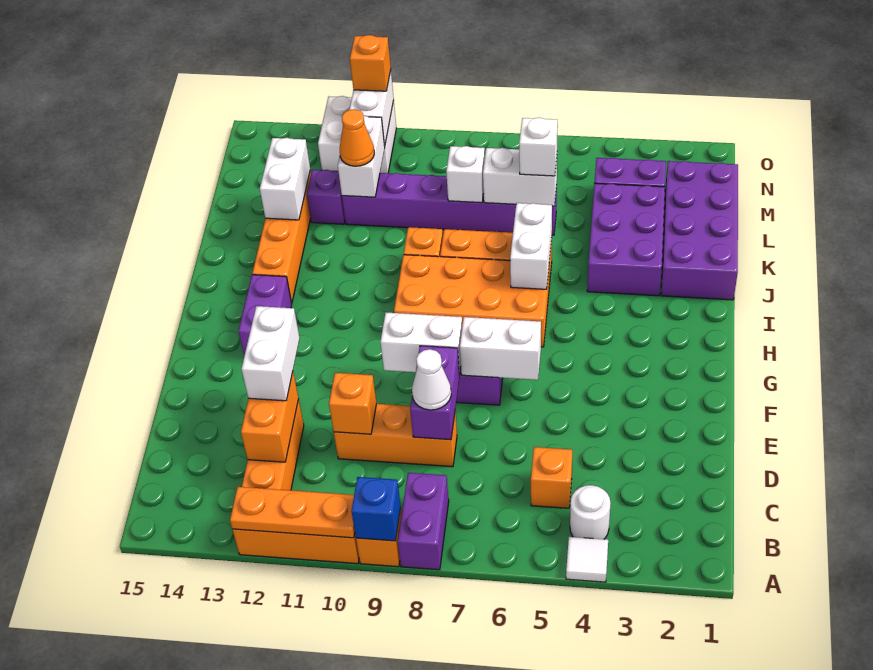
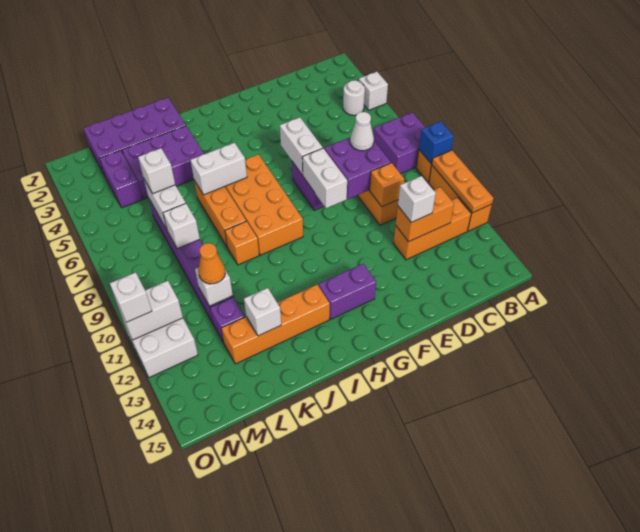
white tile A4 level 1 -> white brick A4 level 1
purple brick A8:B8 level 1 -> purple brick A7:B8 level 1
orange brick C5 level 1 -> none
purple brick D8:E8 level 2 -> purple brick D8:E9 level 2
white brick D12:E12 level 3 -> white brick D12 level 3
white brick K13:L13 level 2 -> white brick K13 level 2
white brick L11:M11 level 2 -> white brick L11 level 2
orange brick O11 level 3 -> white brick O11 level 3

